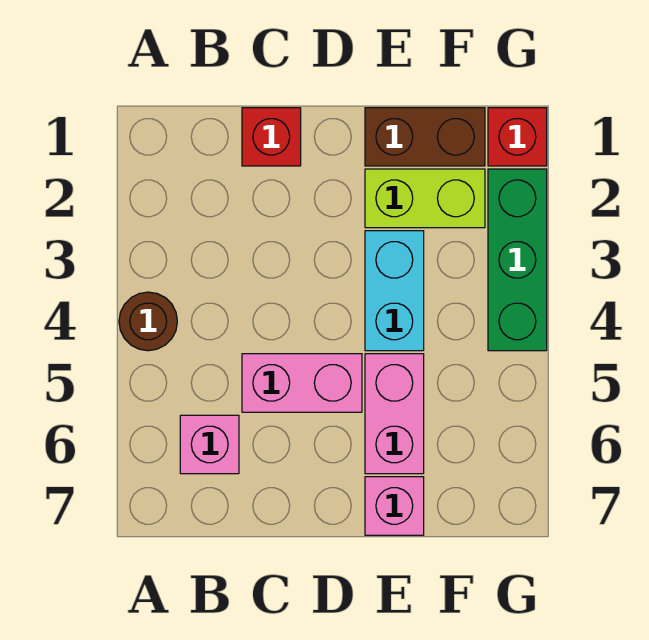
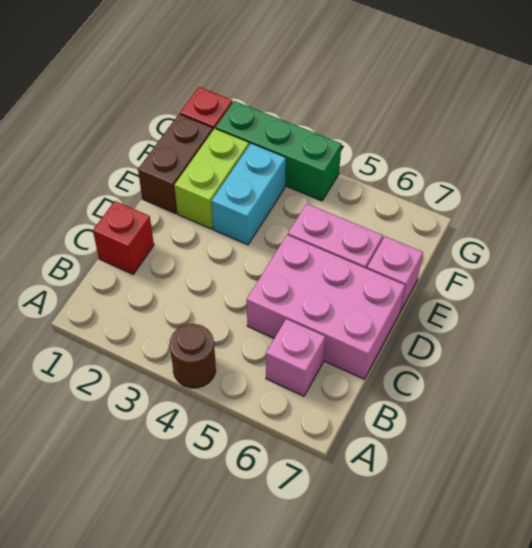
pink brick C5:D5 level 1 -> pink brick C5:D7 level 1
cyan brick E3:E4 level 1 -> cyan brick E3:F3 level 1

